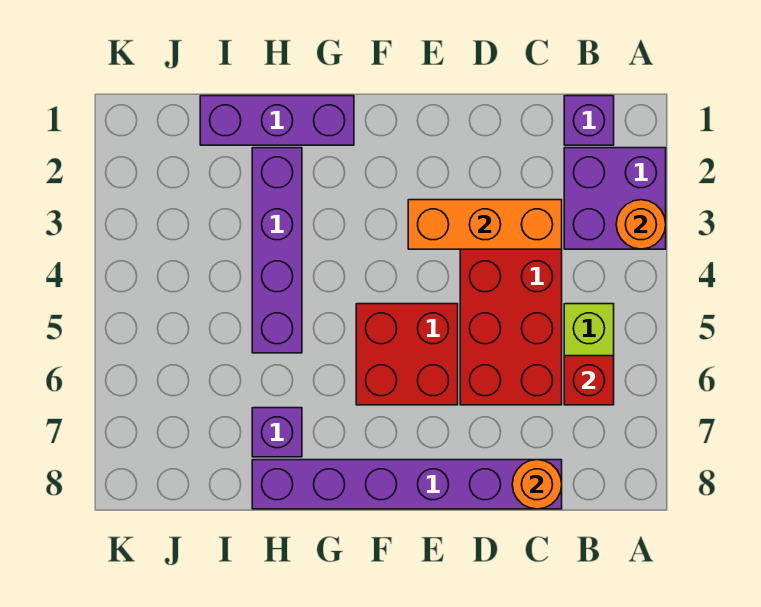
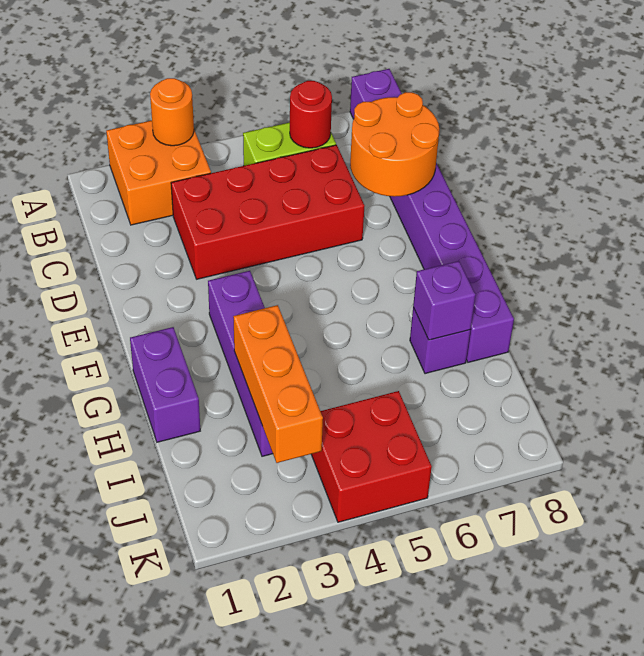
purple brick A2:B3 level 1 -> orange brick A2:B3 level 1
purple brick B1 level 1 -> purple brick H7 level 2
red brick B6 level 2 -> red round brick B6 level 2
orange brick C3:E3 level 2 -> orange brick H3:J3 level 2
purple brick C8:H8 level 1 -> purple brick A8:H8 level 1
orange round brick C8 level 2 -> orange round brick C7:D8 level 2
red brick E5:F6 level 1 -> red brick J4:K5 level 1
purple brick G1:I1 level 1 -> purple brick G1:H1 level 1
purple brick H2:H5 level 1 -> purple brick F3:I3 level 1

